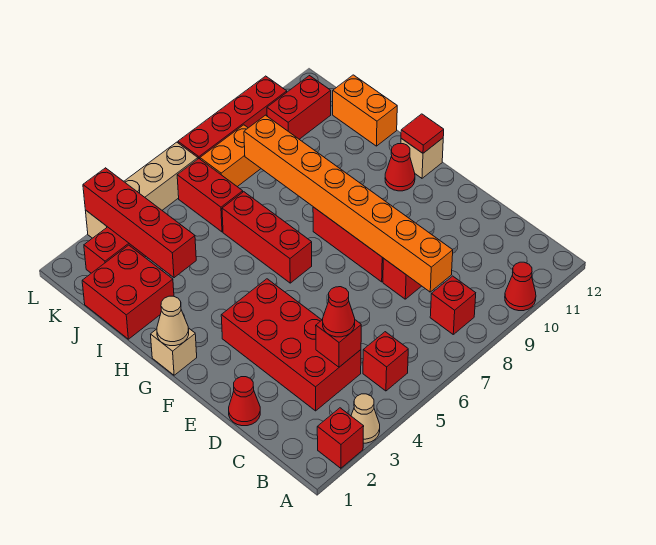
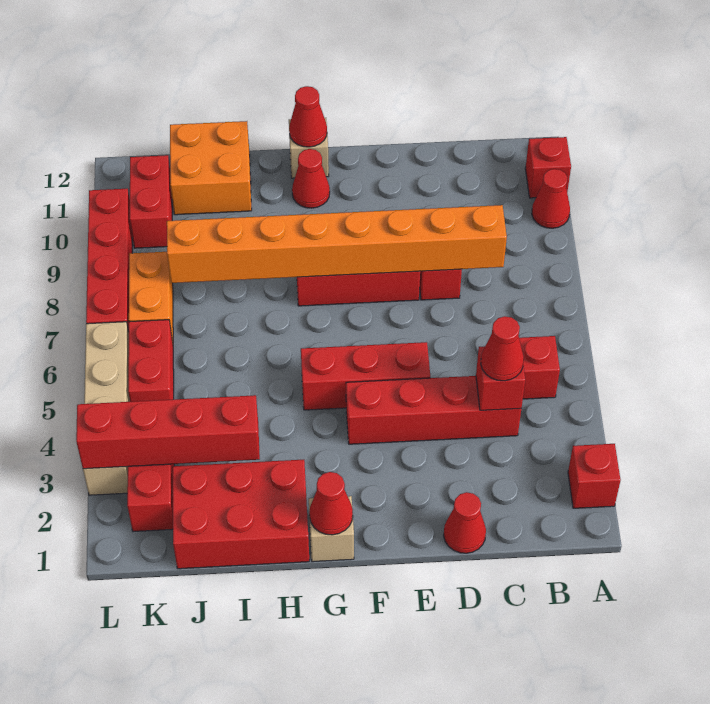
tan cone A3 level 1 -> none
red brick B8 level 1 -> red brick A11 level 1
red brick C3:F4 level 1 -> red brick C4:F4 level 1
tan cone G1 level 2 -> red cone G1 level 2
red brick G6:I6 level 1 -> red brick E5:G5 level 1
red tile G12 level 2 -> red cone G12 level 2
red brick I1:J2 level 1 -> red brick H1:J2 level 1
orange brick I12:J12 level 1 -> orange brick I11:J12 level 1
red brick J6:K6 level 1 -> red brick K5:K6 level 1

